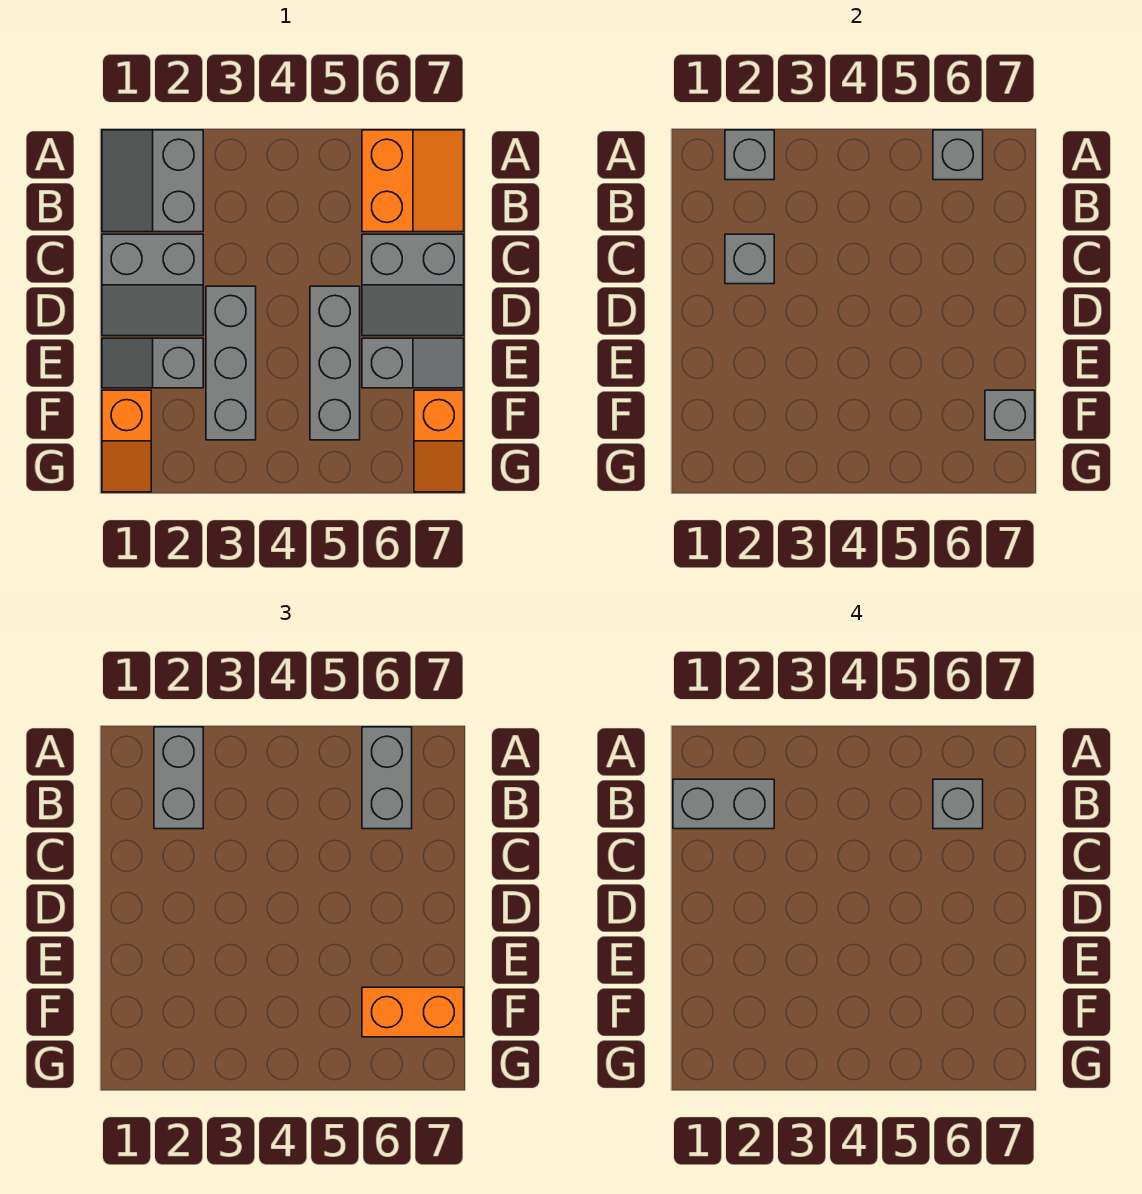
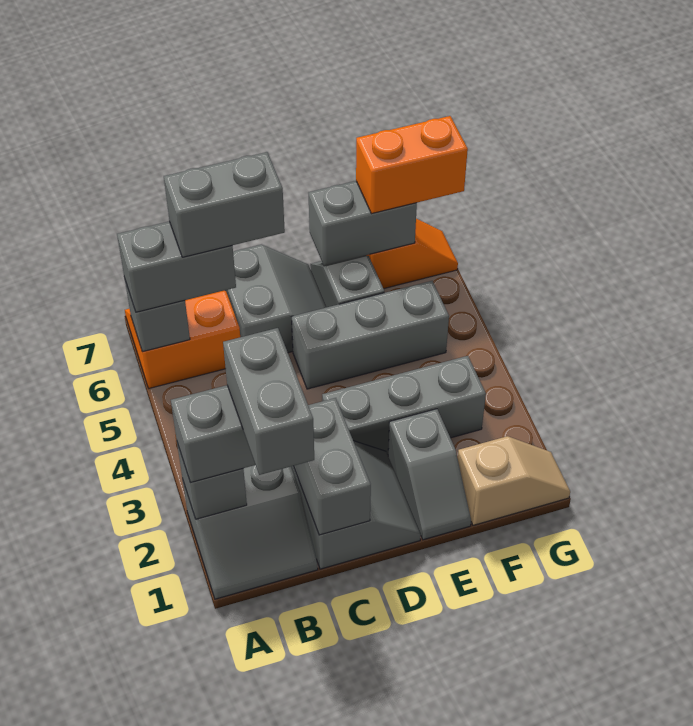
grey brick B6 level 4 -> grey brick B6:C6 level 4
grey brick C2 level 2 -> grey brick C1:C2 level 2
orange slope F1:G1 level 1 top F -> tan slope F1:G1 level 1 top F
orange brick F6:F7 level 3 -> orange brick F7:G7 level 3
grey brick F7 level 2 -> grey brick E7:F7 level 2

